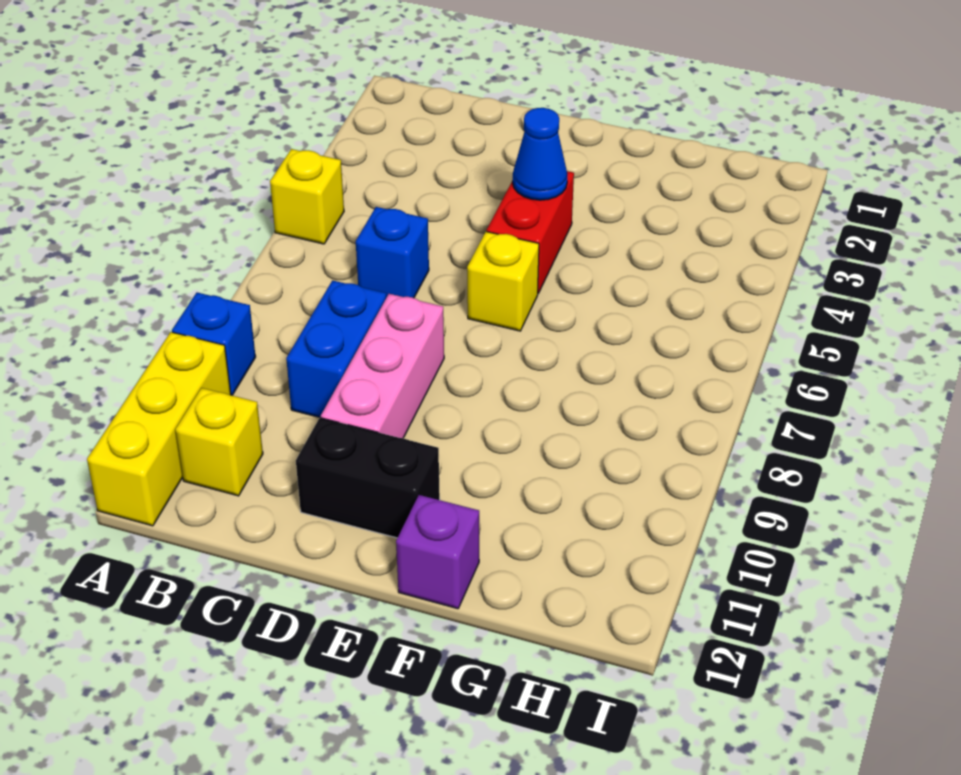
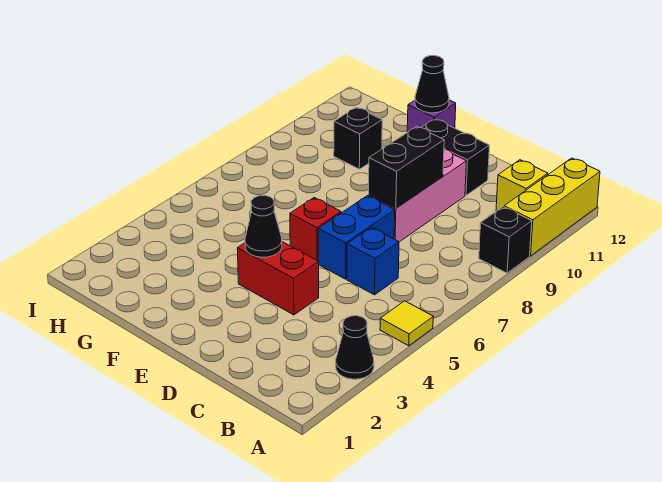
none -> black cone A3 level 1
yellow brick A5 level 1 -> yellow tile A5 level 1
blue brick A9 level 1 -> black brick A9 level 1
blue brick C8:C9 level 1 -> blue brick D6:D7 level 1
none -> black brick D8:D9 level 2
red brick E4:E5 level 1 -> red brick D4:E4 level 1
blue cone E4 level 2 -> black cone E4 level 2
yellow brick E6 level 1 -> red brick E6 level 1
none -> black cone F12 level 2
none -> black brick G10 level 1

